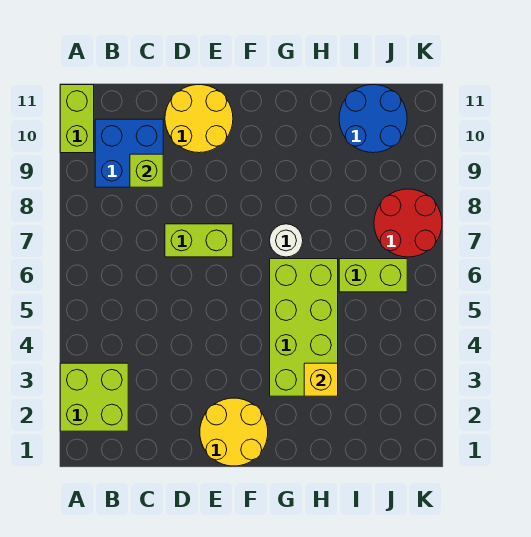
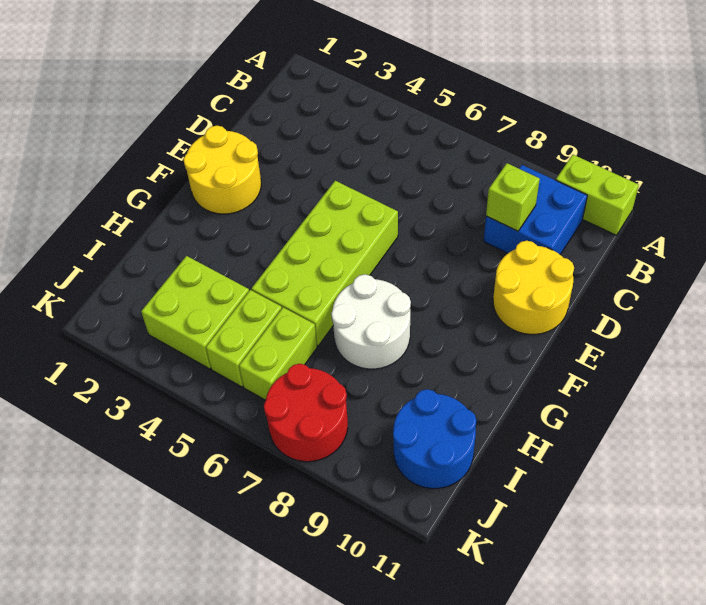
lime brick A2:B3 level 1 -> lime brick I3:J4 level 1
lime brick D7:E7 level 1 -> lime brick I5:J5 level 1
lime brick G3:H6 level 1 -> lime brick E5:H6 level 1
white round brick G7 level 1 -> white round brick G7:H8 level 1
yellow brick H3 level 2 -> none

